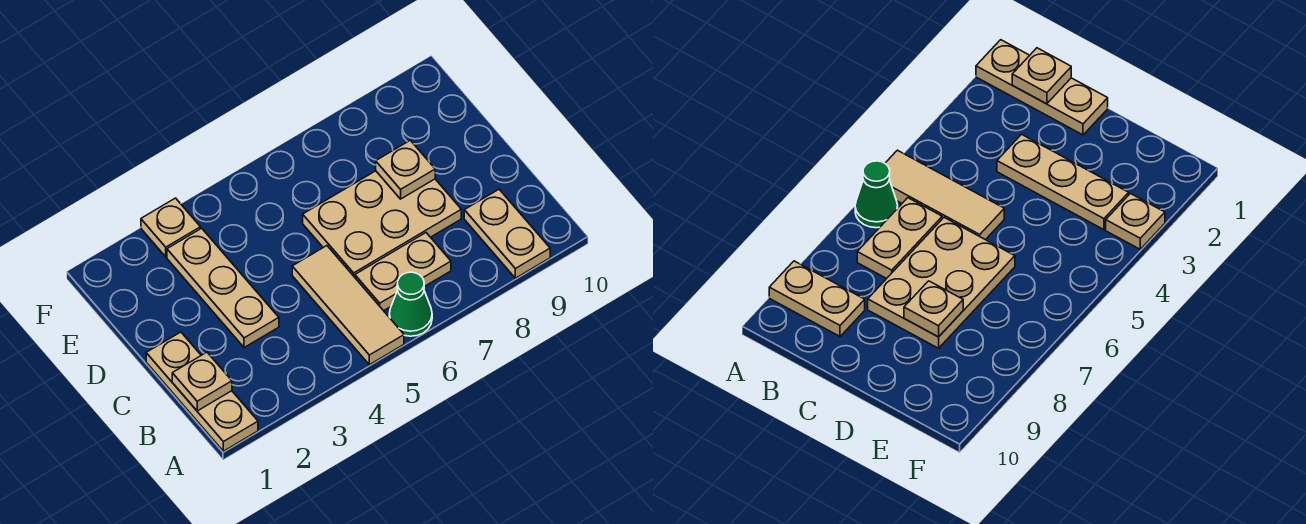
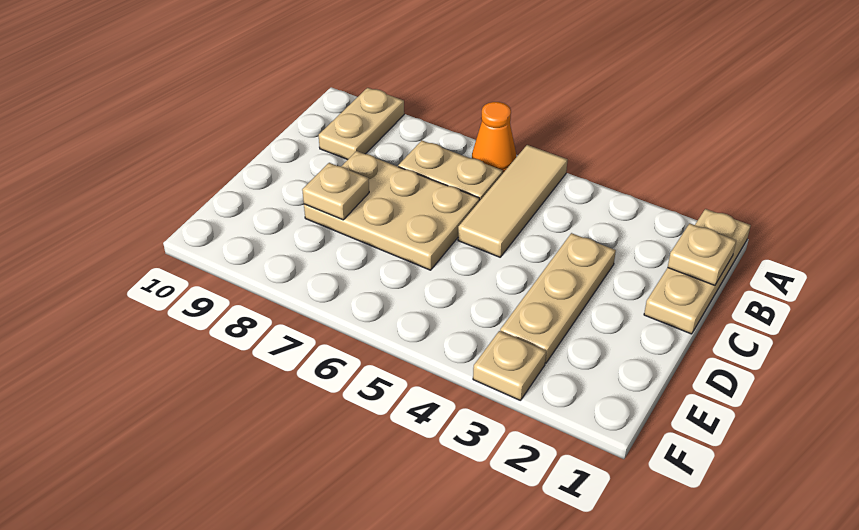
green cone A6 level 1 -> orange cone A6 level 1

